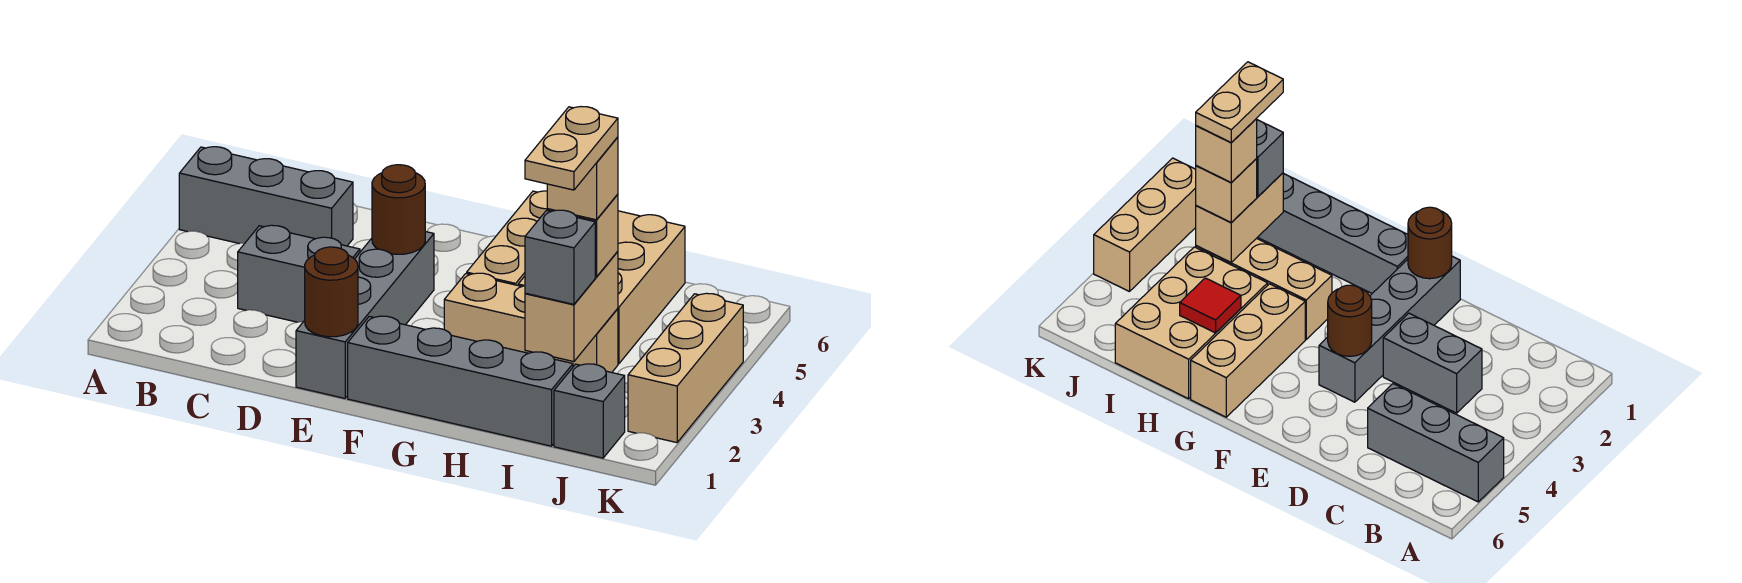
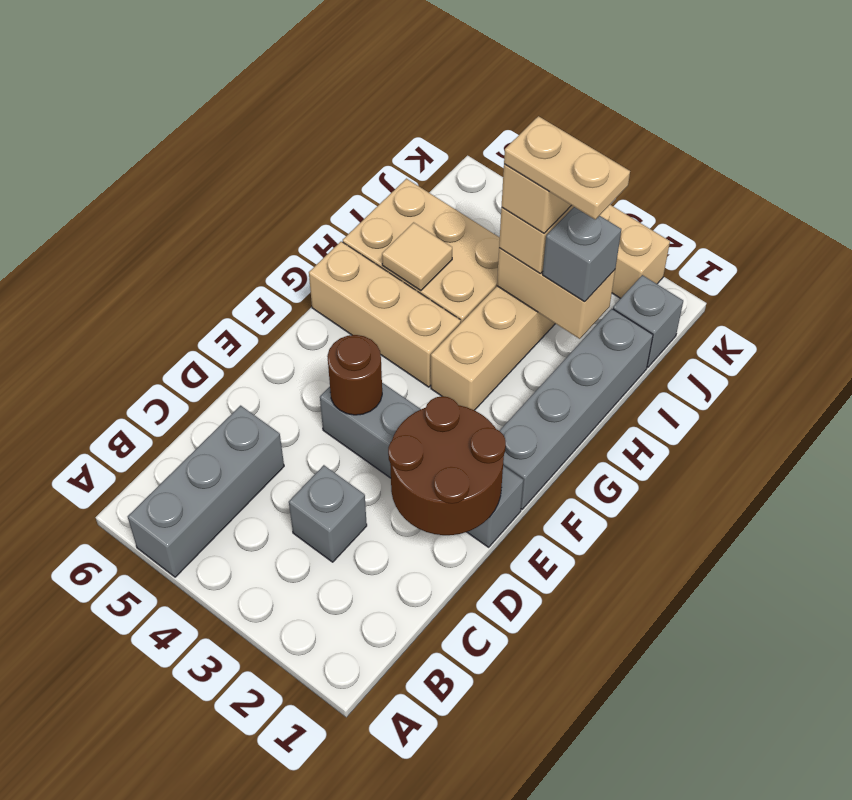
grey brick C3:D3 level 1 -> grey brick C3 level 1
brown round brick E1 level 2 -> brown round brick D1:E2 level 2
red tile H5 level 2 -> tan tile H5 level 2

